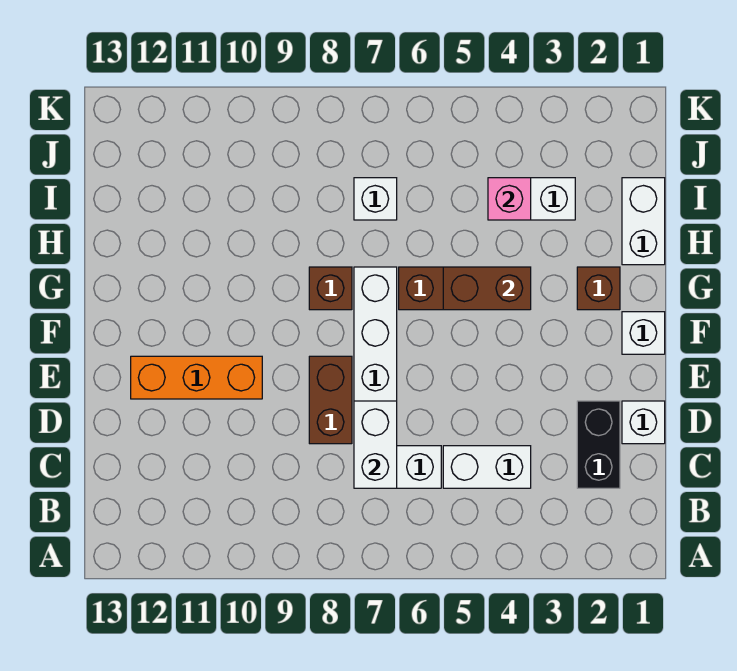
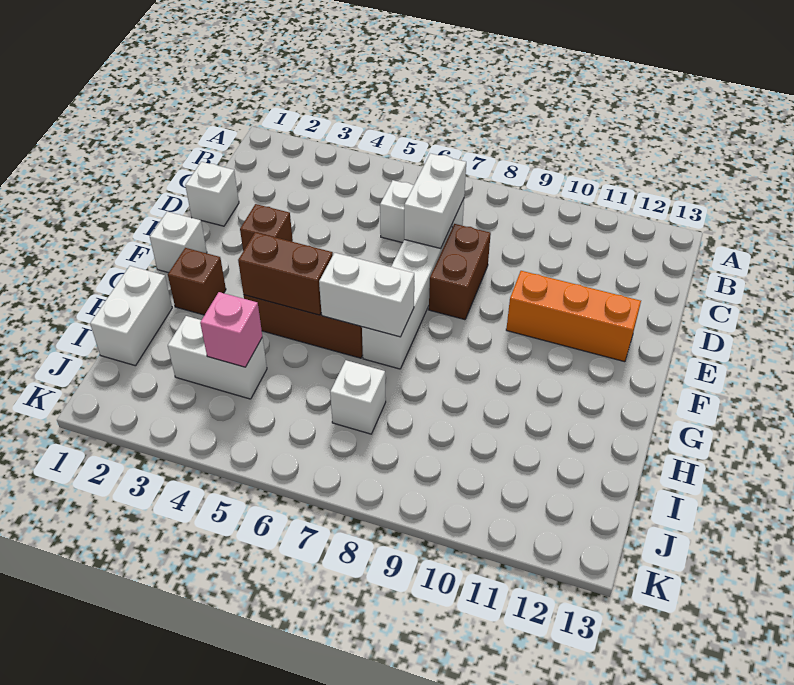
black brick C2:D2 level 1 -> none
white brick C4:C5 level 1 -> white brick G6:G7 level 2
brown brick G8 level 1 -> brown brick E3 level 1

